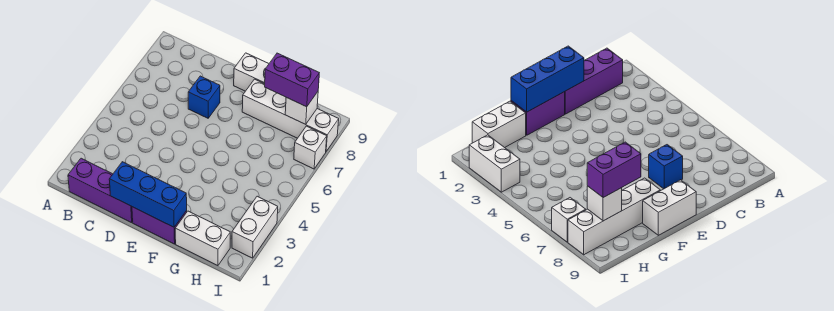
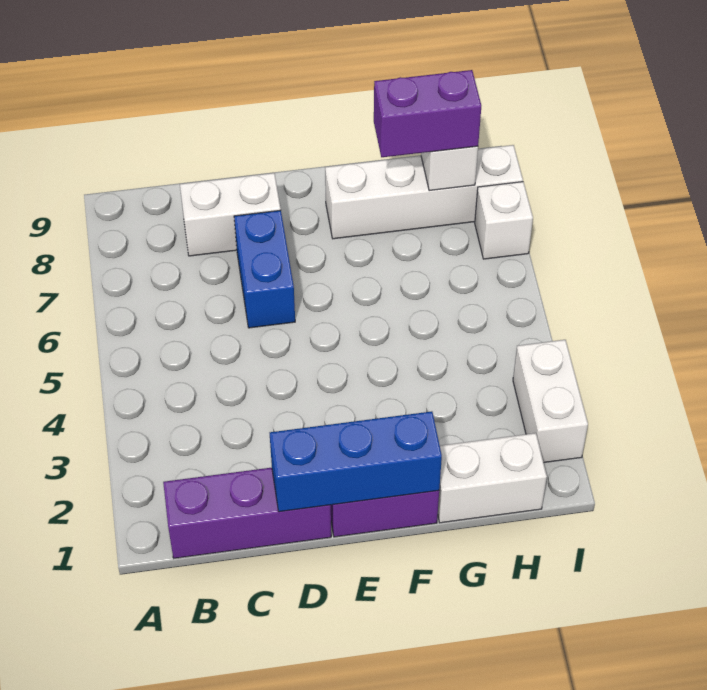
blue brick D7 level 1 -> blue brick D6:D7 level 1
white brick E9:F9 level 1 -> white brick C8:D8 level 1

